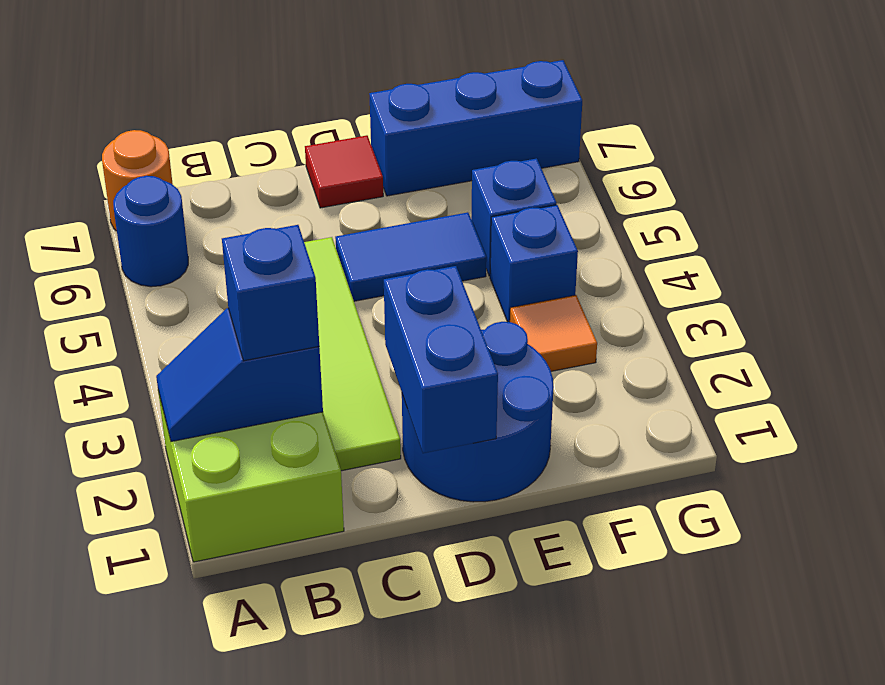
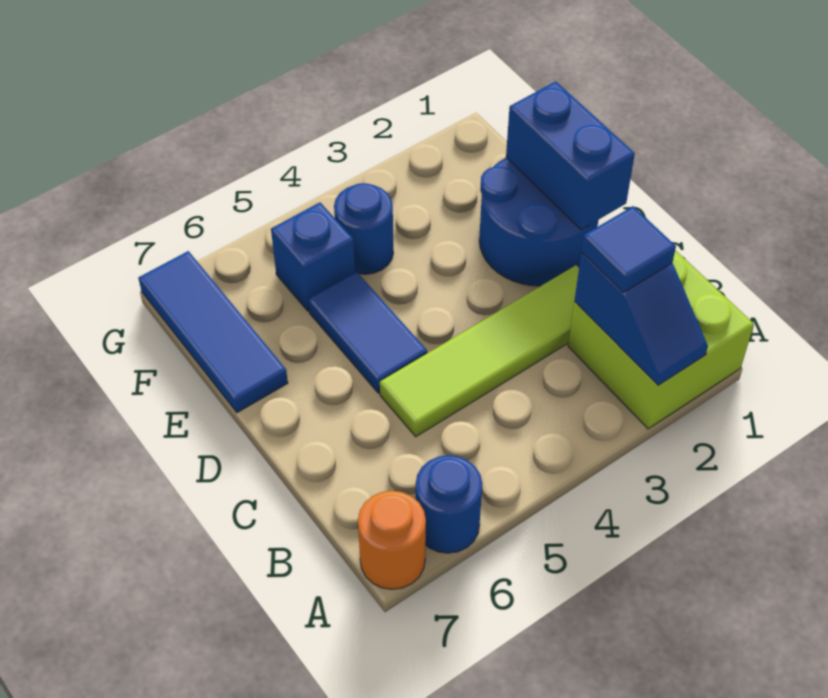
blue brick B2 level 3 -> blue tile B2 level 3
blue brick D1:D2 level 2 -> blue brick D1:E1 level 2
red tile D7 level 1 -> none
blue brick E7:G7 level 1 -> blue tile E7:G7 level 1
orange tile F3 level 1 -> none
blue brick F4 level 1 -> blue round brick F4 level 1

